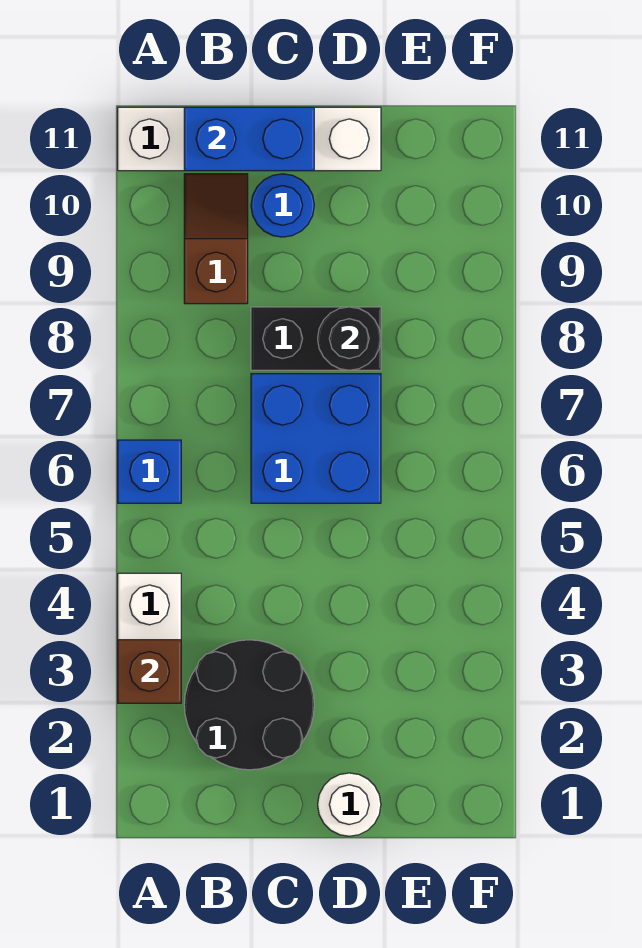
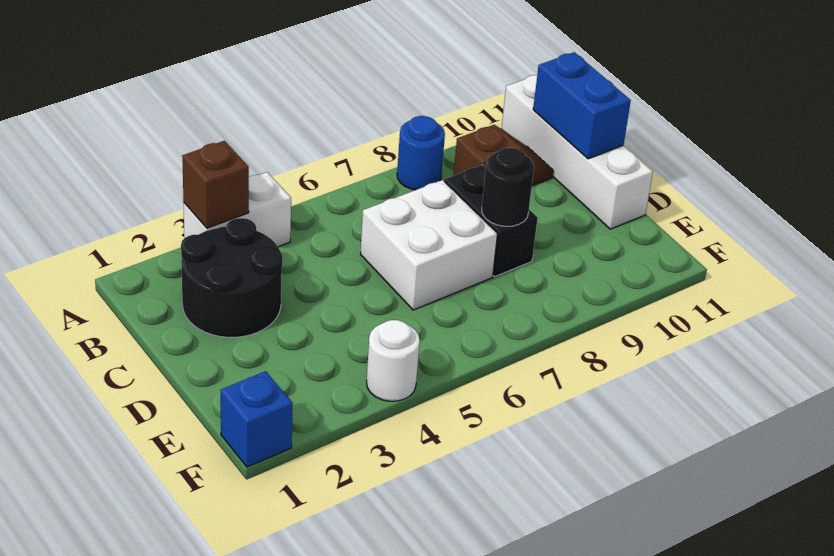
blue brick A6 level 1 -> blue brick F1 level 1
blue brick C6:D7 level 1 -> white brick C6:D7 level 1
blue round brick C10 level 1 -> blue round brick A8 level 1
white round brick D1 level 1 -> white round brick F4 level 1

